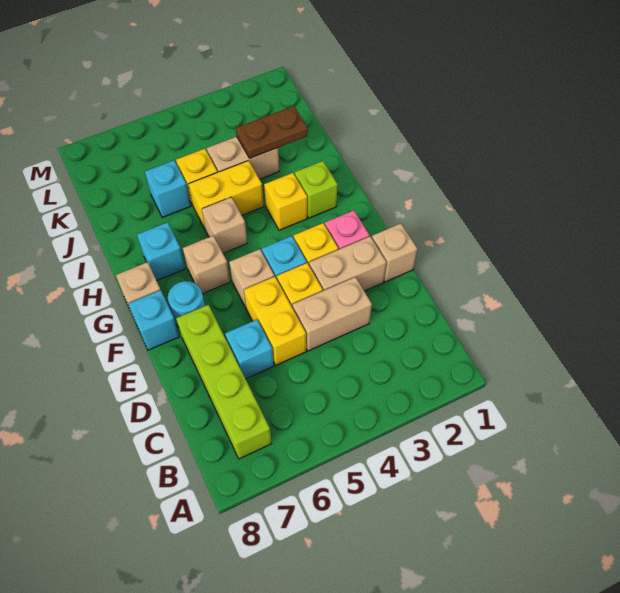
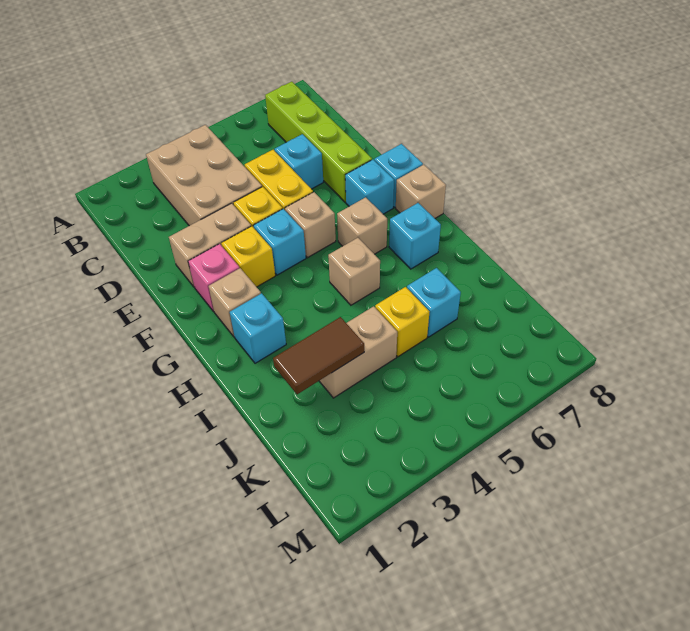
tan brick D3:D4 level 1 -> tan brick B3:D4 level 1
tan brick E1 level 1 -> tan brick G2 level 1
cyan round brick F7 level 1 -> cyan brick F7 level 1
lime brick H2 level 1 -> cyan brick H2 level 1
yellow brick H3 level 1 -> none
yellow brick I4:I5 level 1 -> none
brown plate J2:J3 level 2 -> brown tile J2:J3 level 2

